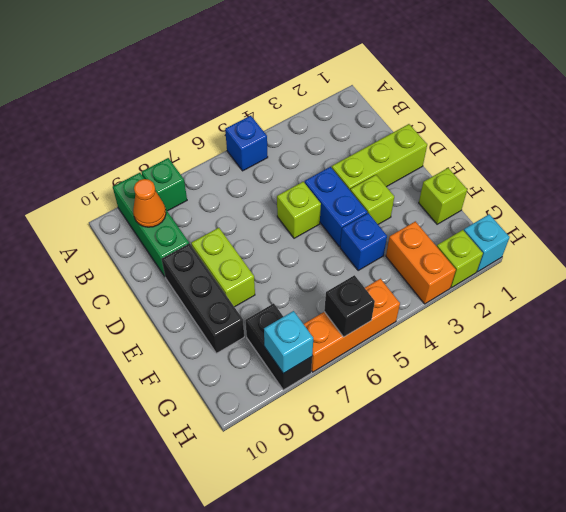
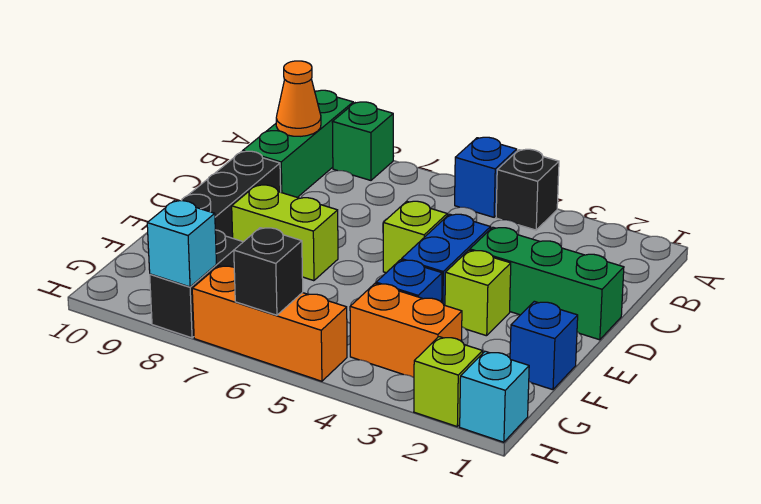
none -> black brick A4 level 1
lime brick D1:D3 level 1 -> green brick D1:D3 level 1
lime brick D8:E8 level 1 -> lime brick E7:E8 level 1
lime brick F1 level 1 -> blue brick F1 level 1
orange brick G3:H3 level 1 -> orange brick G3:G4 level 1

